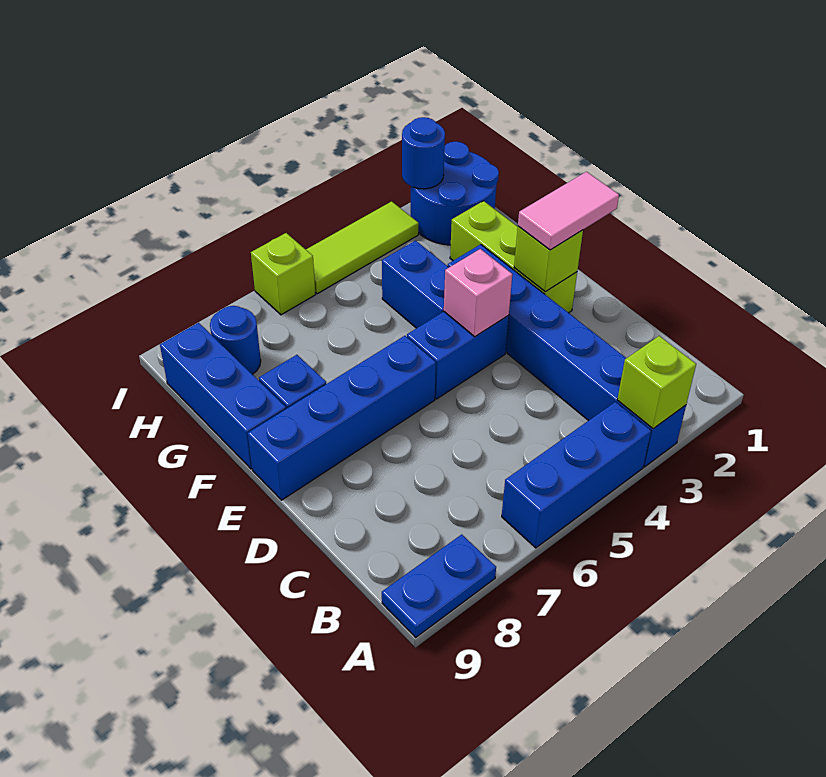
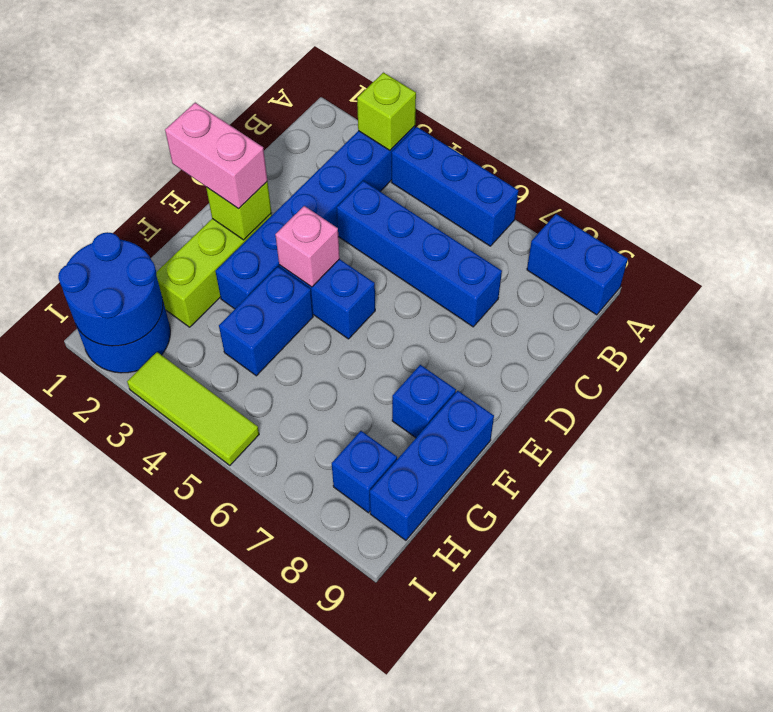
blue plate A8:A9 level 1 -> blue brick A8:A9 level 1
pink tile E1:E2 level 3 -> pink brick E1:E2 level 3
blue brick E6:E9 level 1 -> blue brick C4:C7 level 1
blue round brick H8 level 1 -> blue brick H8 level 1
blue round brick I2 level 2 -> blue round brick H1:I2 level 2
lime brick I6 level 1 -> none

